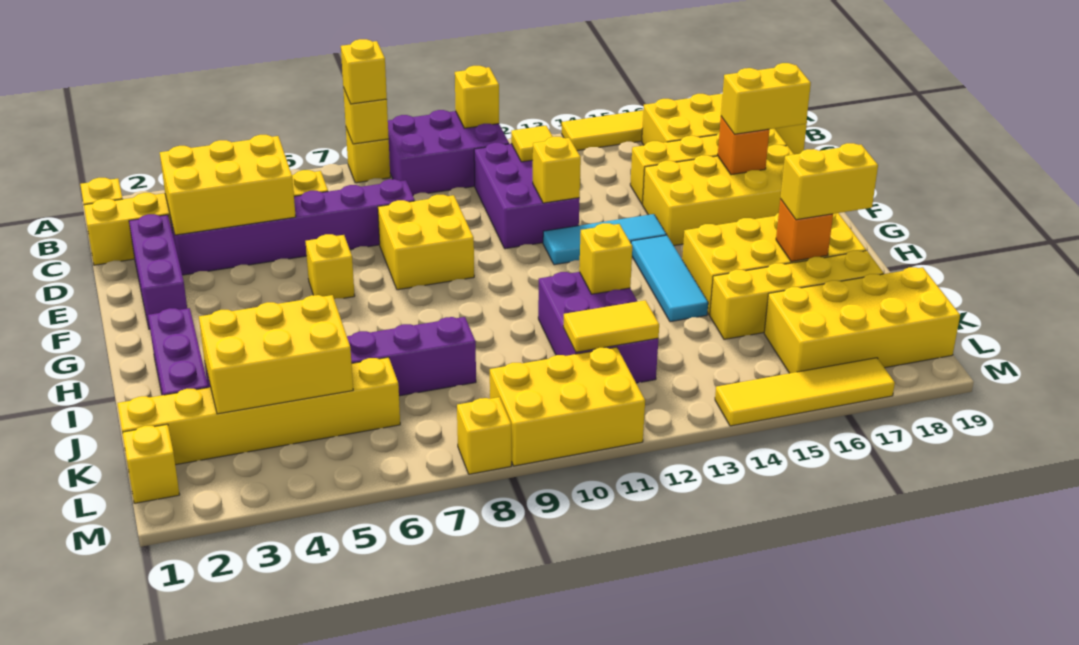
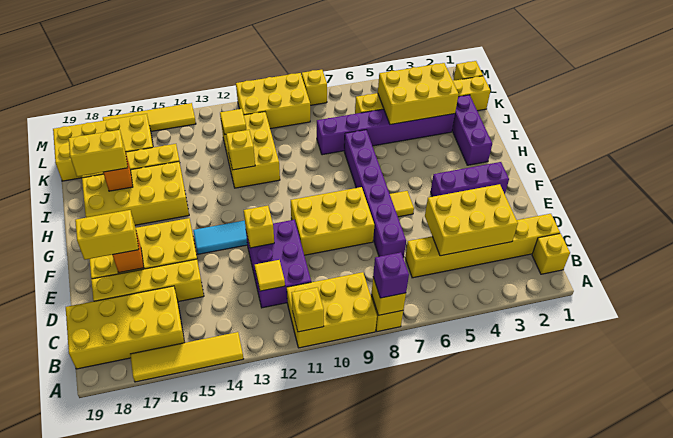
yellow brick A8 level 3 -> purple brick A8 level 3
purple brick A9:B11 level 1 -> yellow brick A9:B11 level 1
purple brick D2:F2 level 1 -> purple brick F2:F4 level 1
purple brick D3:D8 level 1 -> purple brick D7:I7 level 1
yellow brick E8:F9 level 1 -> yellow brick E8:F10 level 1
yellow brick F6 level 1 -> yellow tile F6 level 1
cyan tile G14:I14 level 1 -> none
purple brick I11:K12 level 1 -> yellow brick I11:K12 level 1
yellow tile K11:K12 level 2 -> yellow tile K12 level 2

